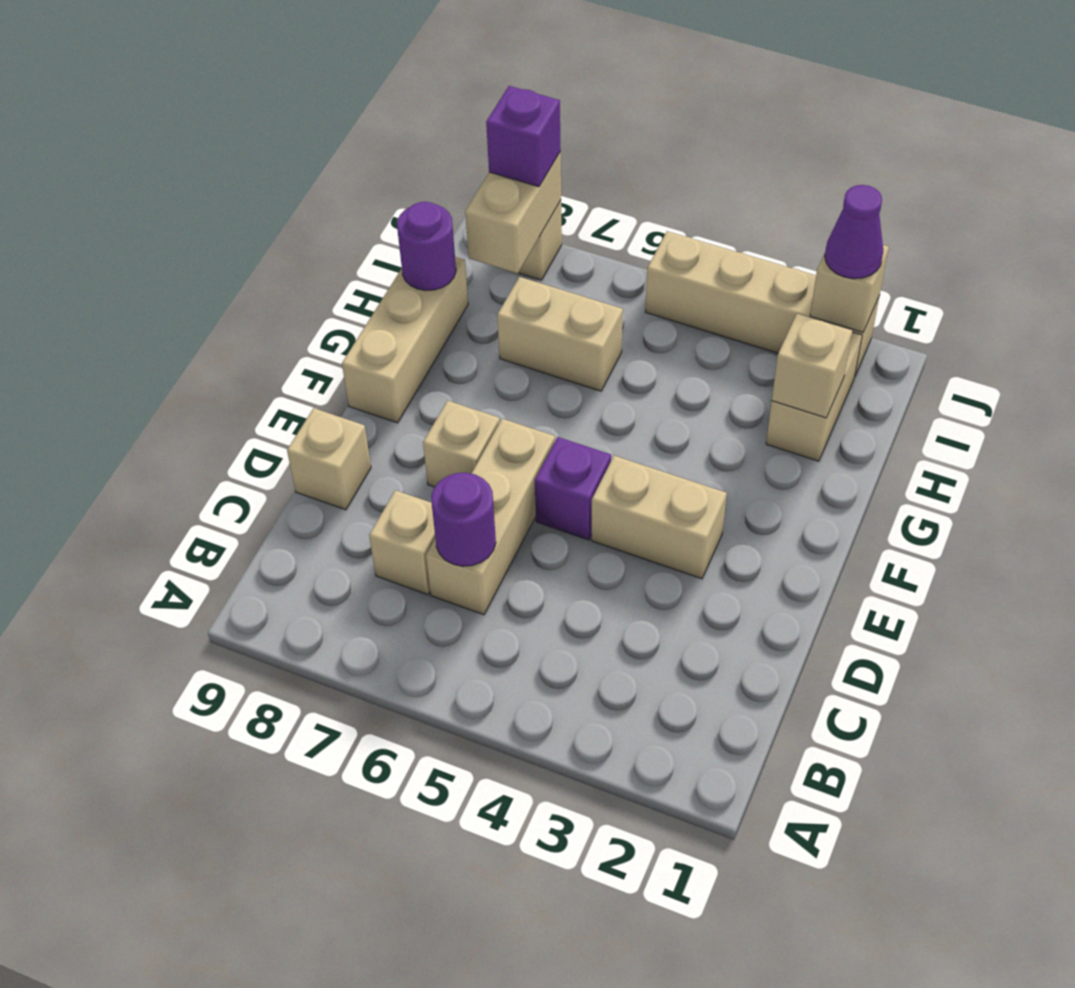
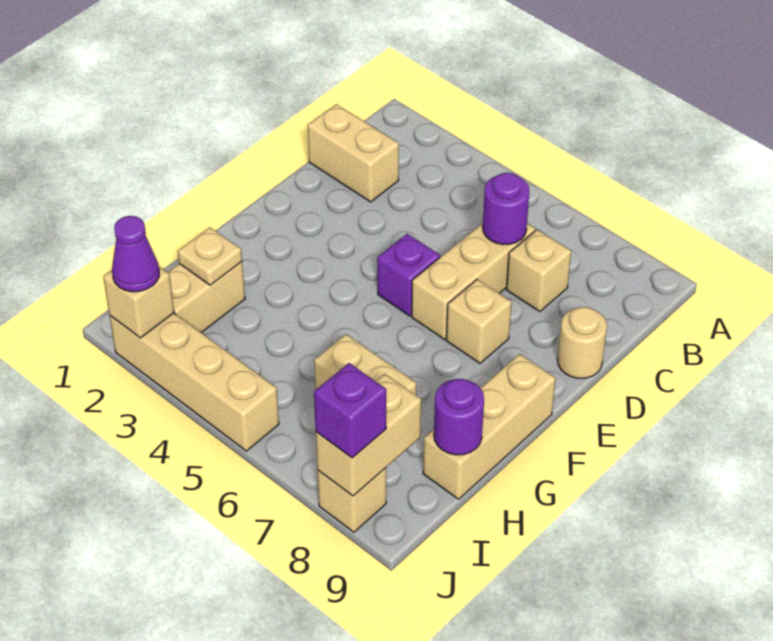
tan brick D9 level 1 -> tan round brick D9 level 1
tan brick E3:E4 level 1 -> tan brick C1:C2 level 1
tan brick H2 level 2 -> tan plate H2 level 2

